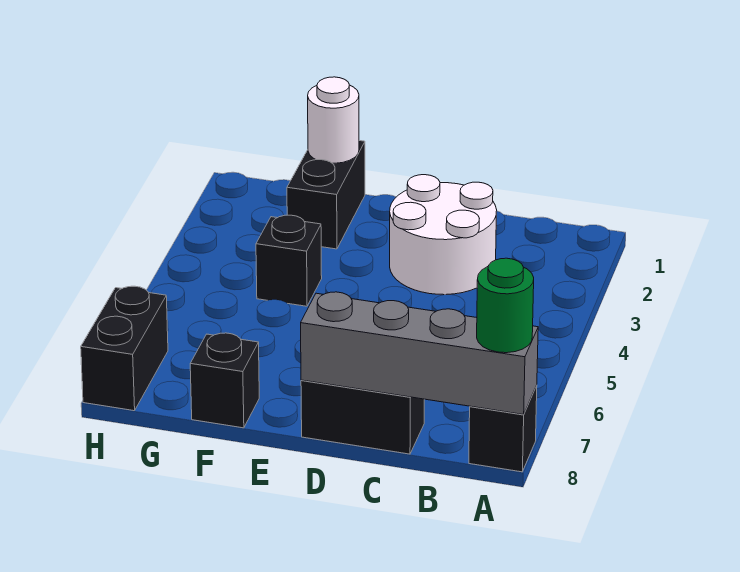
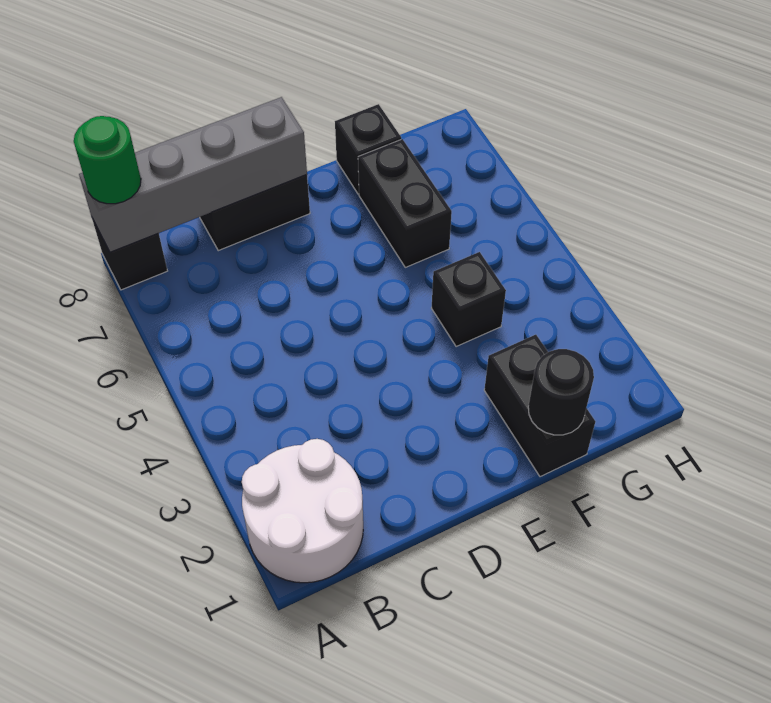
white round brick C2:D3 level 1 -> white round brick A1:B2 level 1
white round brick F1 level 2 -> black round brick F1 level 2
black brick H7:H8 level 1 -> black brick F6:F7 level 1

